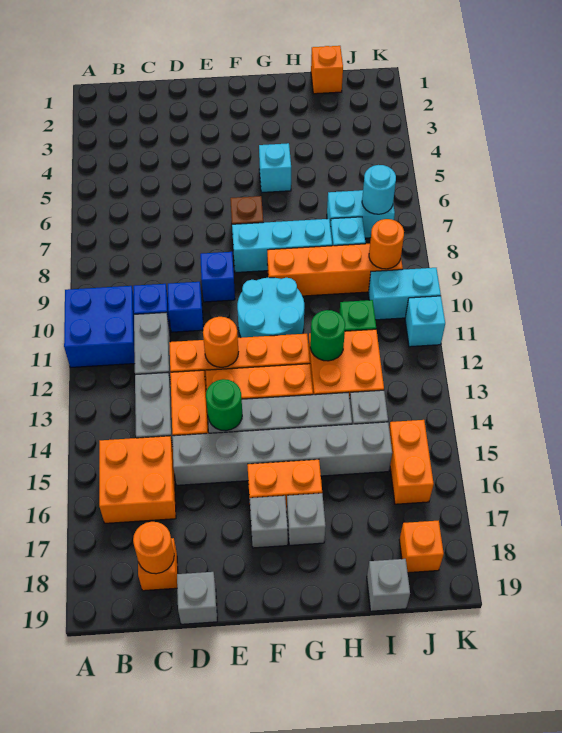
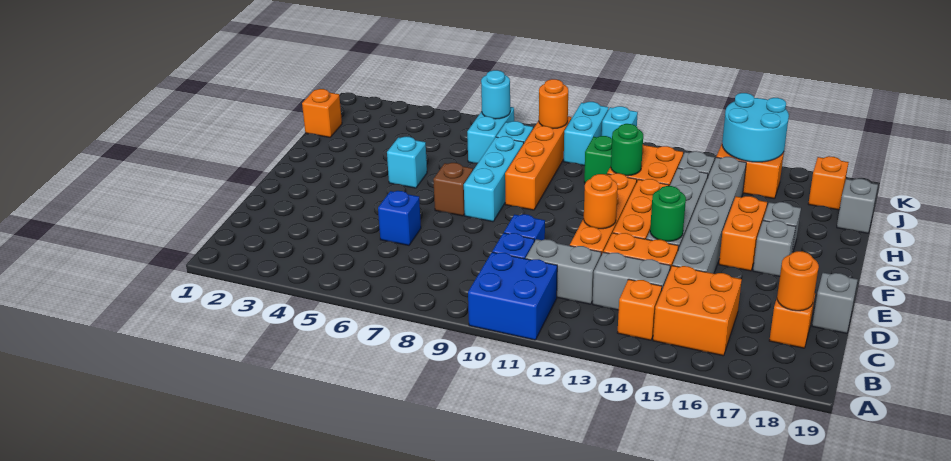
none -> orange brick B14 level 1
blue brick E9 level 1 -> blue brick D6 level 1
cyan round brick F10:G11 level 1 -> cyan round brick J15:K16 level 2

